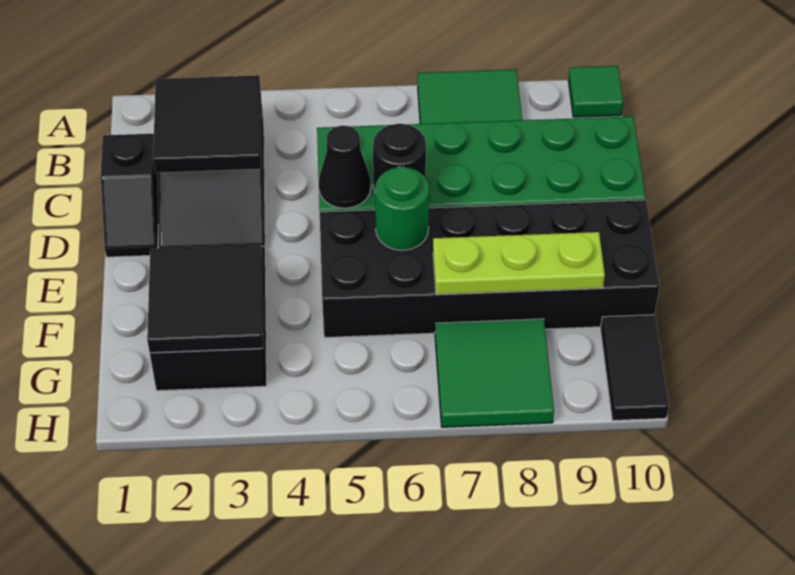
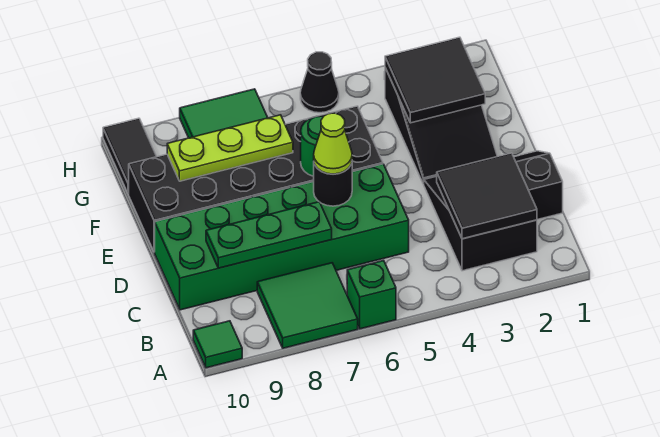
none -> green brick A6 level 1
none -> green plate C7:C9 level 2
black cone D5 level 2 -> black cone H5 level 1
none -> lime cone D6 level 3

